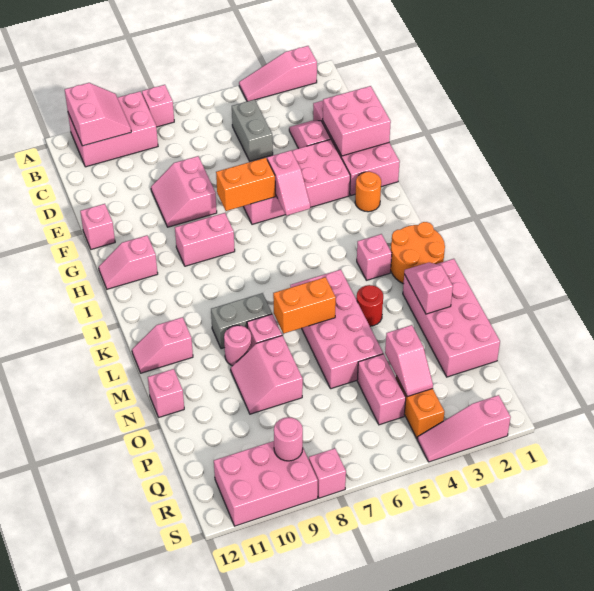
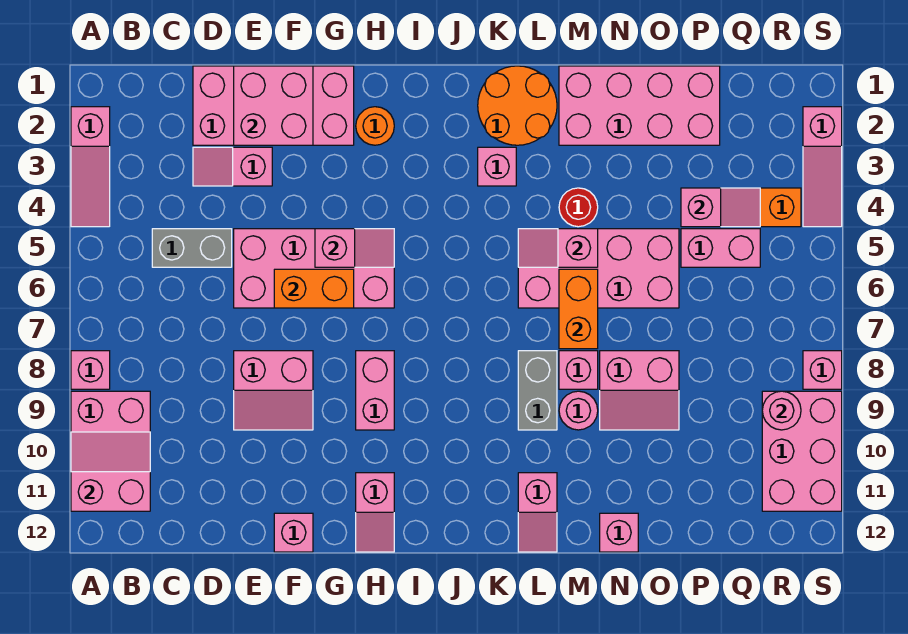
pink brick F3:G6 level 1 -> pink brick E5:H6 level 1
orange brick G6:G7 level 2 -> orange brick F6:G6 level 2
pink slope M2:N2 level 2 top N -> pink slope L5:M5 level 2 top M

